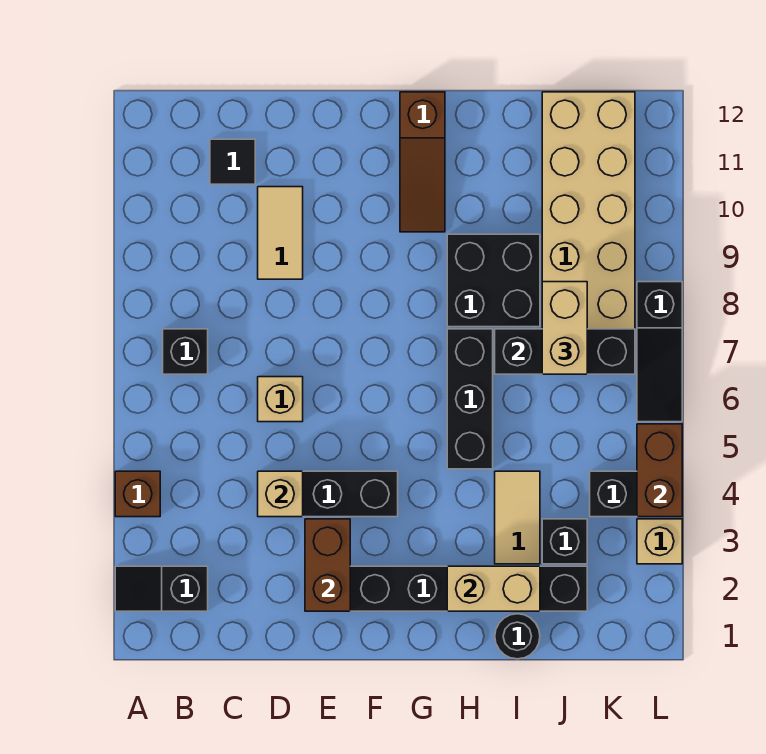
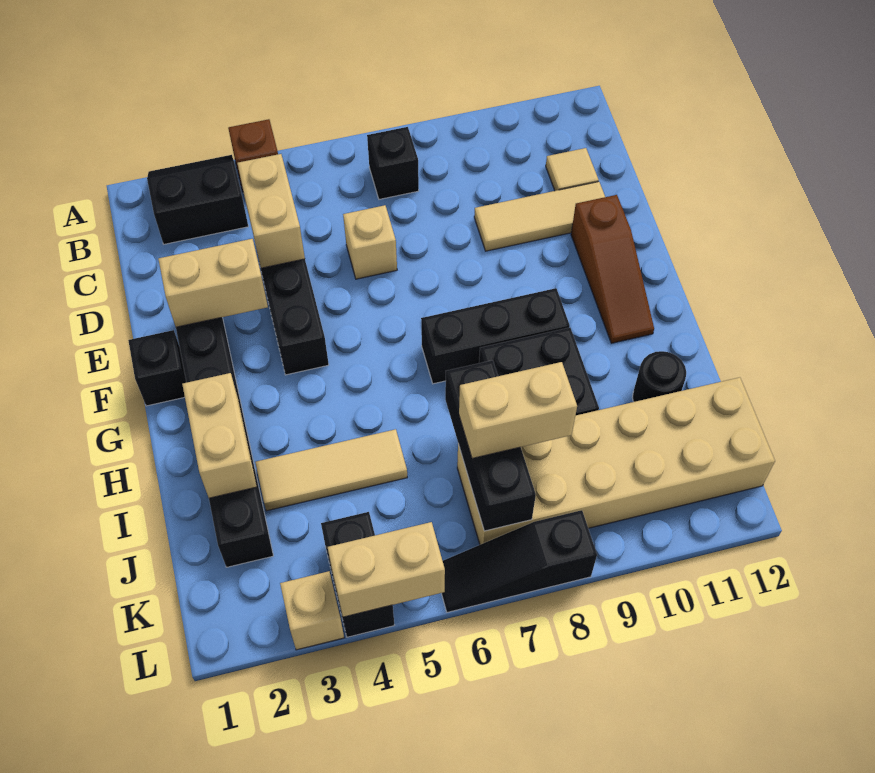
black slope A2:B2 level 1 top B -> black slope A2:B3 level 1 top B
black tile C11 level 1 -> tan tile C11 level 1
tan brick D4 level 2 -> tan brick C4:D4 level 2
tan tile D9:D10 level 1 -> tan tile D9:D11 level 1
brown brick E2:E3 level 2 -> tan brick E2:E3 level 2
brown slope G10:G12 level 1 top 12 -> brown slope E11:G11 level 1 top E
black brick H5:H7 level 1 -> black brick G7:G9 level 1
black round brick I1 level 1 -> black round brick I11 level 1
tan tile I3:I4 level 1 -> tan tile I3:I5 level 1
black brick J3 level 1 -> black brick F1 level 1
brown brick L4:L5 level 2 -> tan brick L4:L5 level 2

